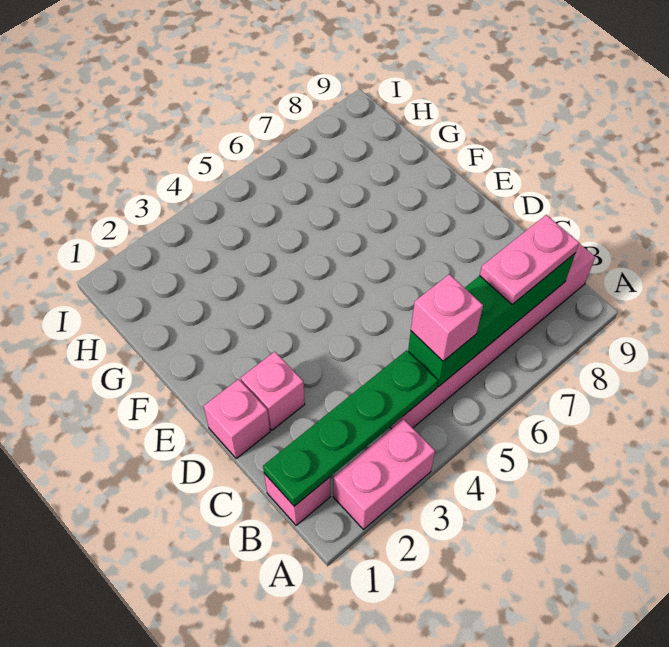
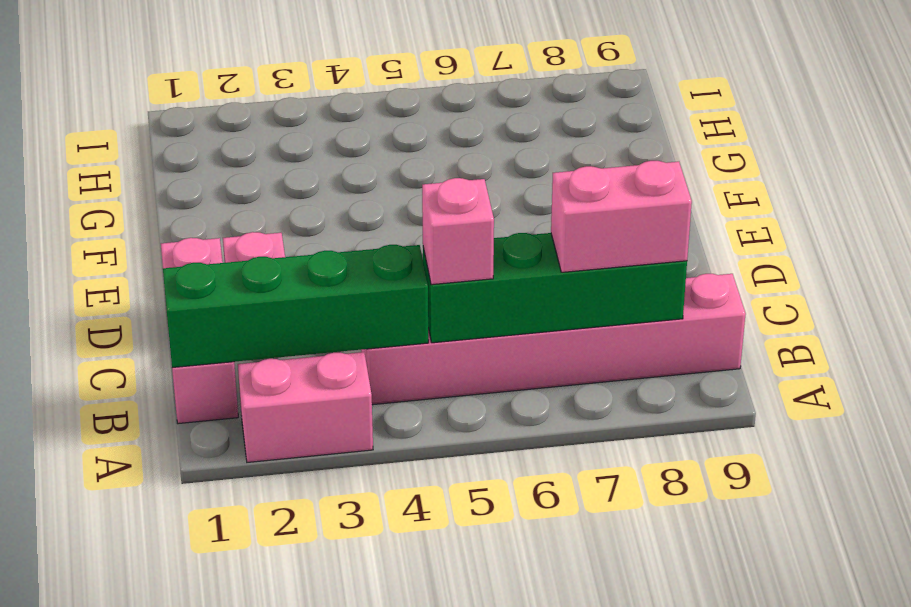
green plate B1:B4 level 2 -> green brick B1:B4 level 2
pink plate B7:B8 level 3 -> pink brick B7:B8 level 3

